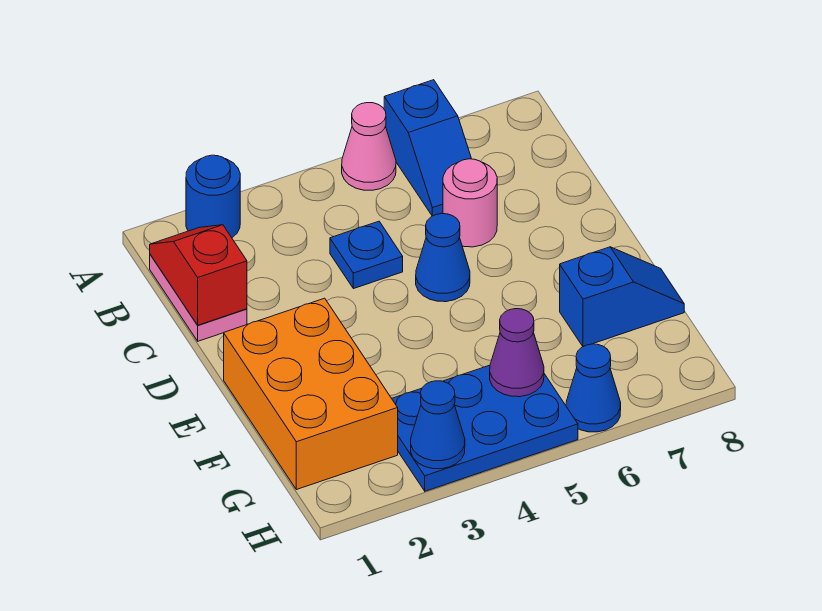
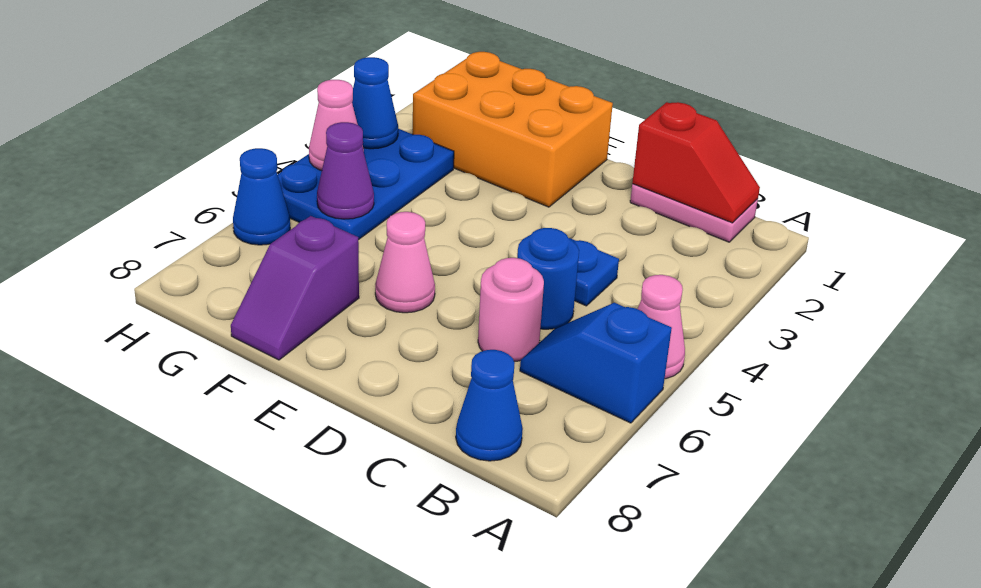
blue round brick A2 level 1 -> blue round brick C5 level 1
blue cone D5 level 1 -> blue cone B8 level 1
none -> pink cone E6 level 1
blue slope F7:F8 level 1 top 7 -> purple slope F7:F8 level 1 top 7
none -> pink cone H4 level 2

